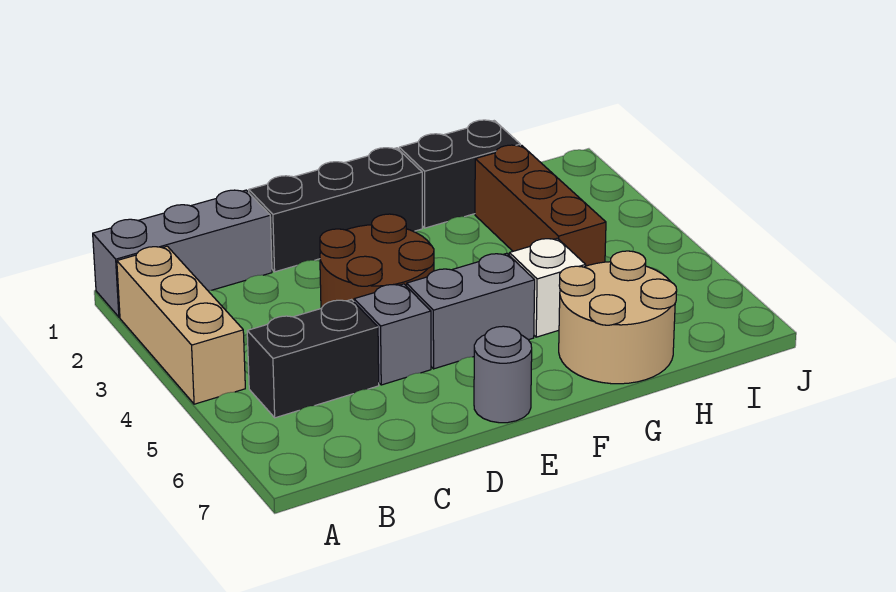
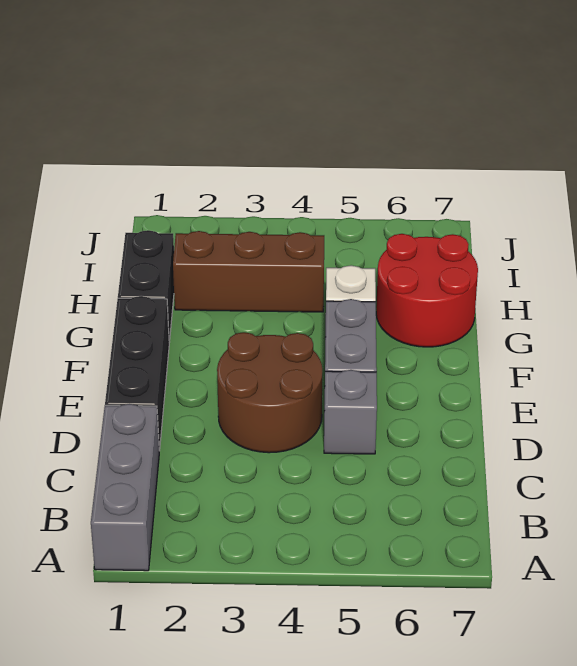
tan brick A2:A4 level 1 -> none
black brick B5:C5 level 1 -> none
grey round brick E7 level 1 -> none
tan round brick G6:H7 level 1 -> red round brick G6:H7 level 1

